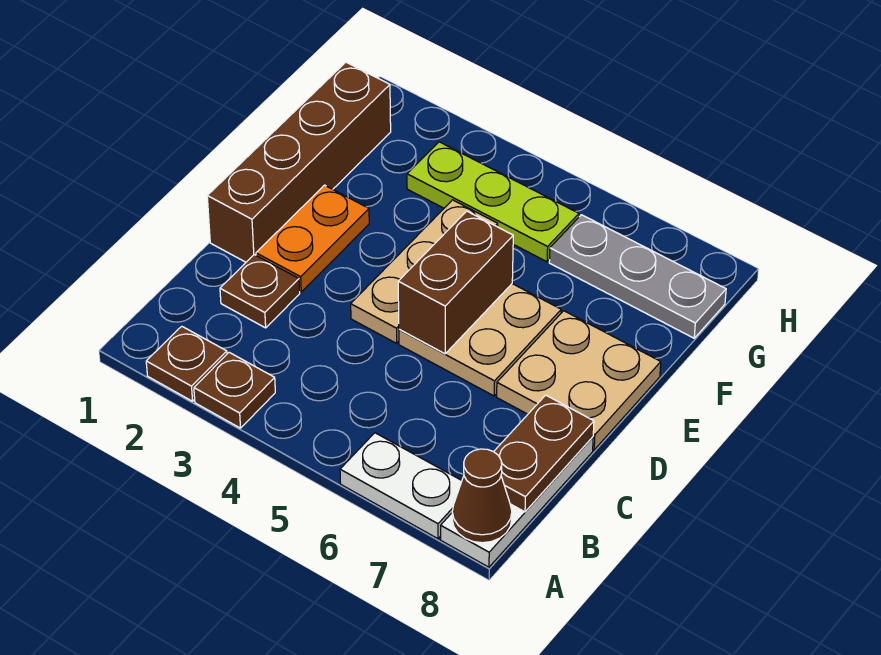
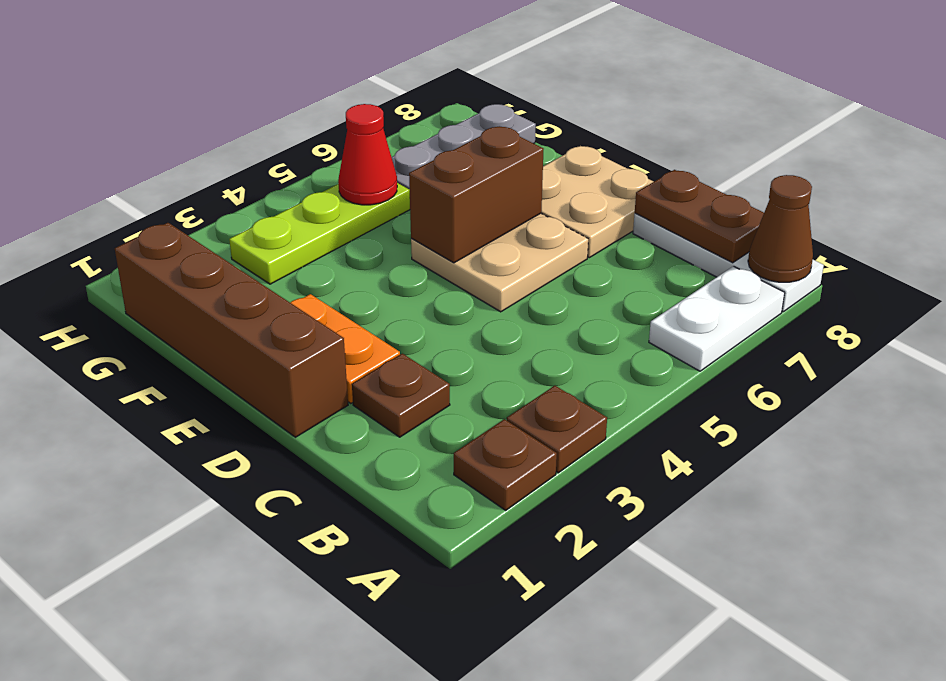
tan plate D4:F4 level 1 -> none
brown brick D5:E5 level 2 -> brown brick E5:E6 level 2
none -> red cone G5 level 2

